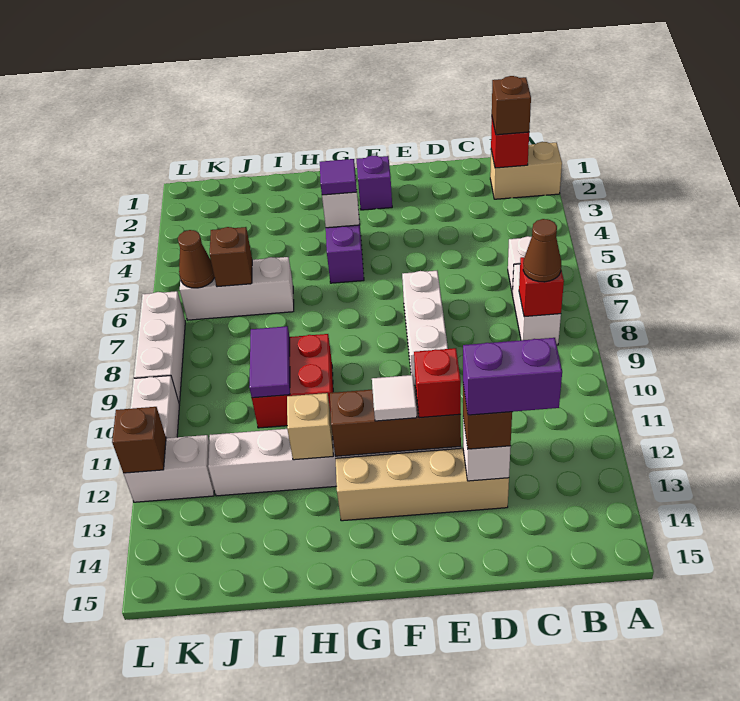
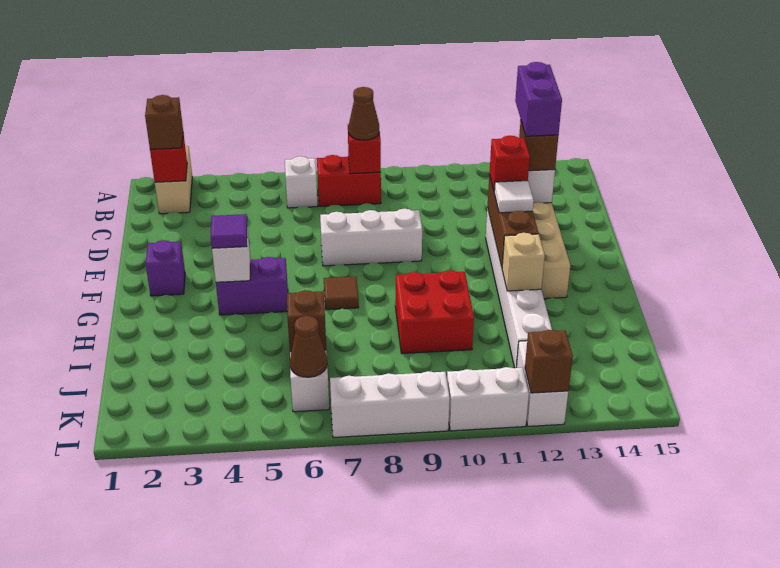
white brick B7:B8 level 1 -> red brick B7:B8 level 1
none -> brown tile G7 level 1
purple tile I9:I10 level 2 -> none

